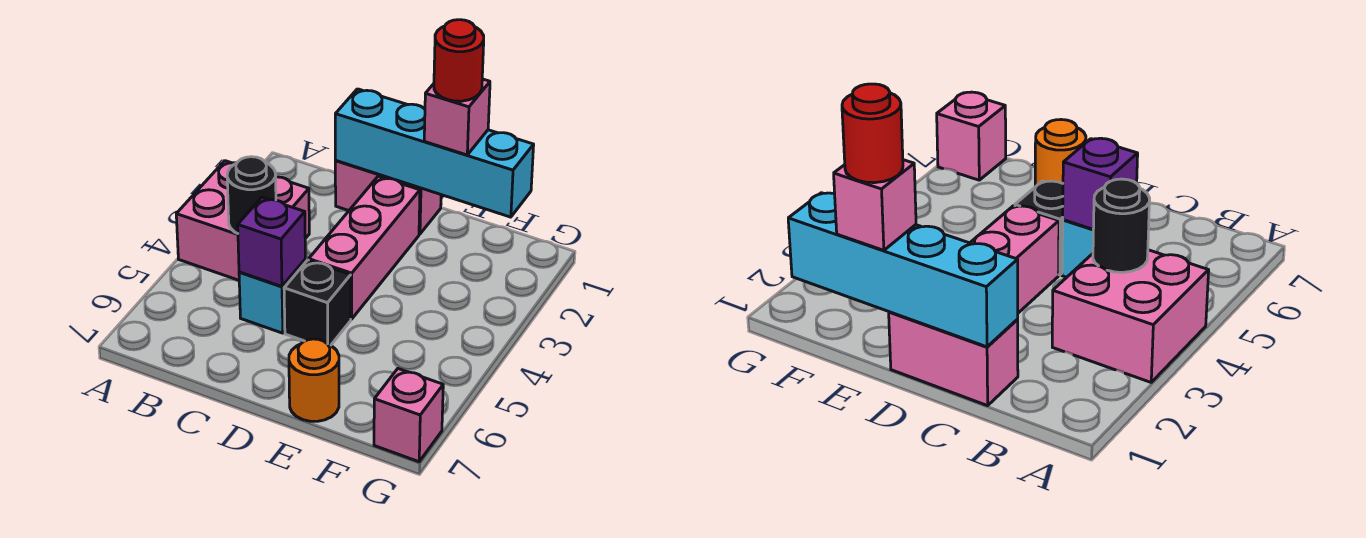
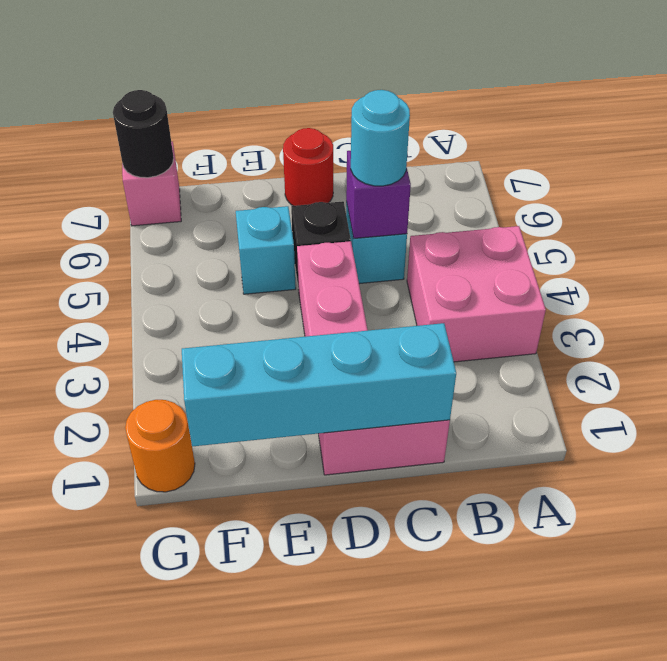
black round brick B4 level 2 -> black round brick G7 level 2
none -> cyan round brick C5 level 3
pink brick E1 level 3 -> none
red round brick E1 level 4 -> red round brick D7 level 1
none -> cyan brick E5 level 1
orange round brick E7 level 1 -> orange round brick G1 level 1

